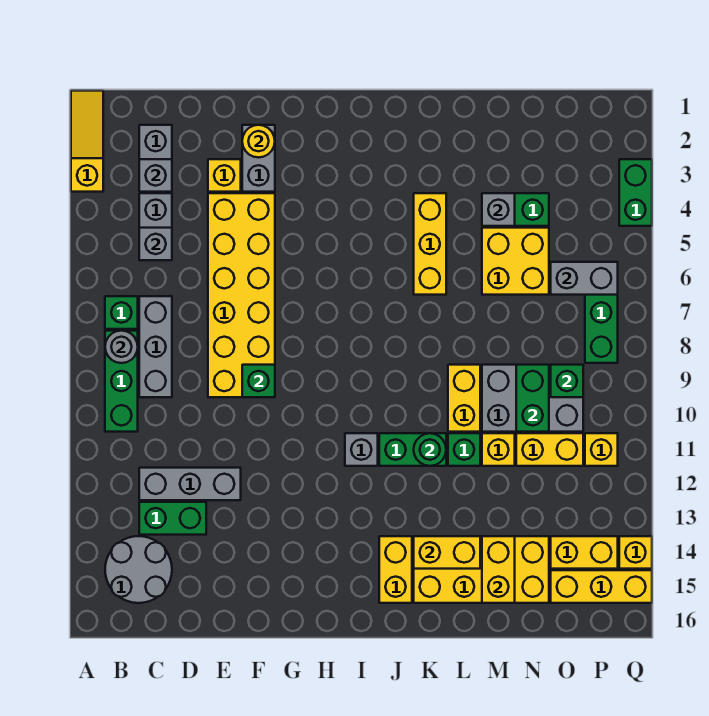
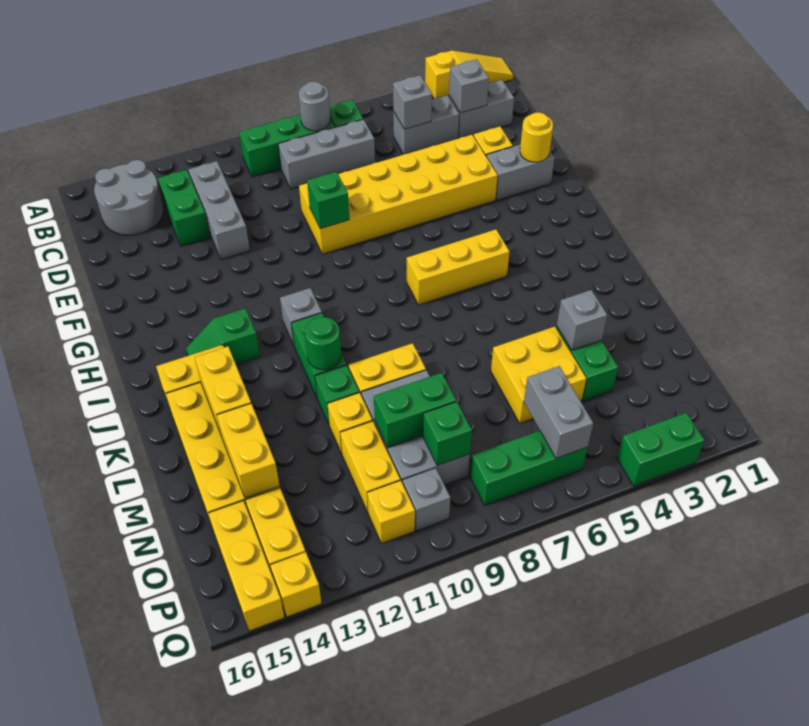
none -> green slope I13:I14 level 1 top 13
yellow brick K4:K6 level 1 -> yellow brick I5:I7 level 1
yellow brick M14:M15 level 2 -> yellow brick M14:N14 level 2
none -> grey brick P10 level 1

